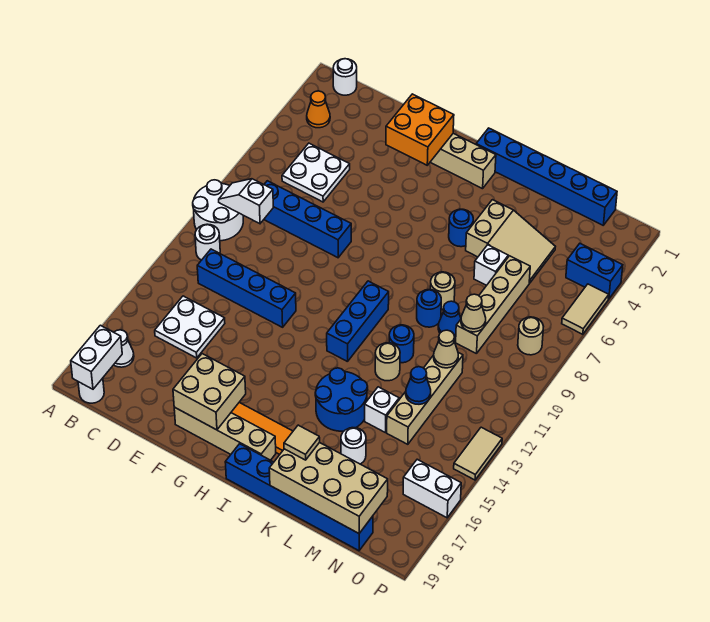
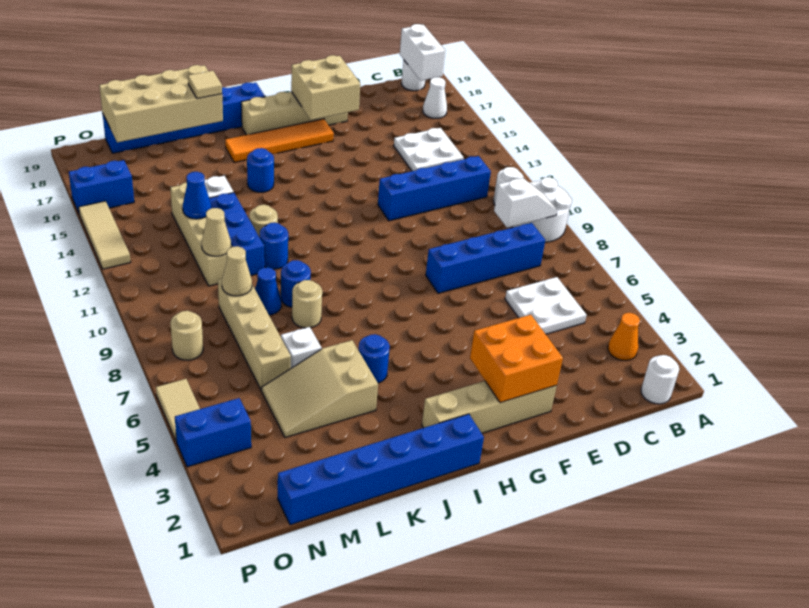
blue brick I10:I12 level 1 -> blue brick L11:L13 level 1
blue round brick J14:K15 level 1 -> blue round brick J15 level 1
white round brick L16 level 1 -> none
white brick O16:P16 level 1 -> blue brick O16:P16 level 1
tan tile P13:P14 level 1 -> tan tile P13:P15 level 1

